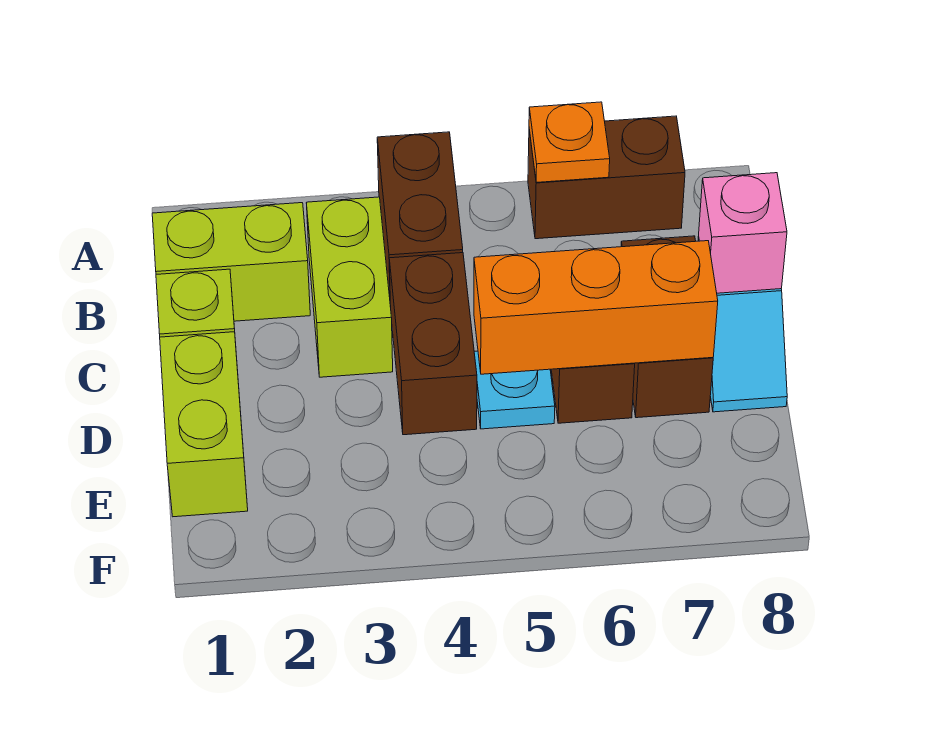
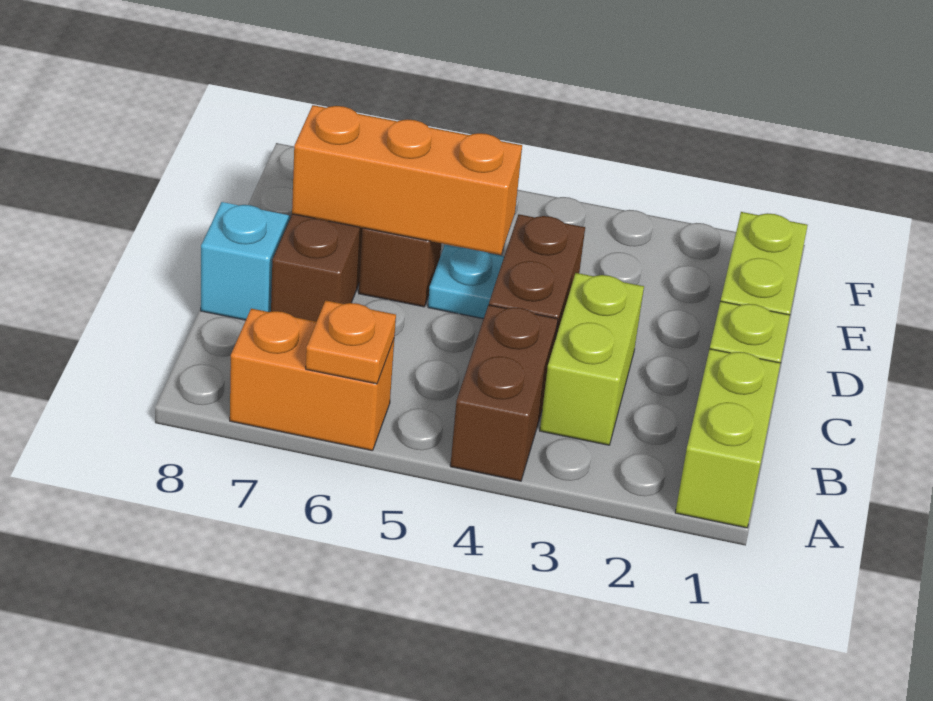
brown brick A6:A7 level 1 -> orange brick A6:A7 level 1
lime brick B1:B2 level 1 -> lime brick A1:B1 level 1
pink brick C8 level 2 -> none

